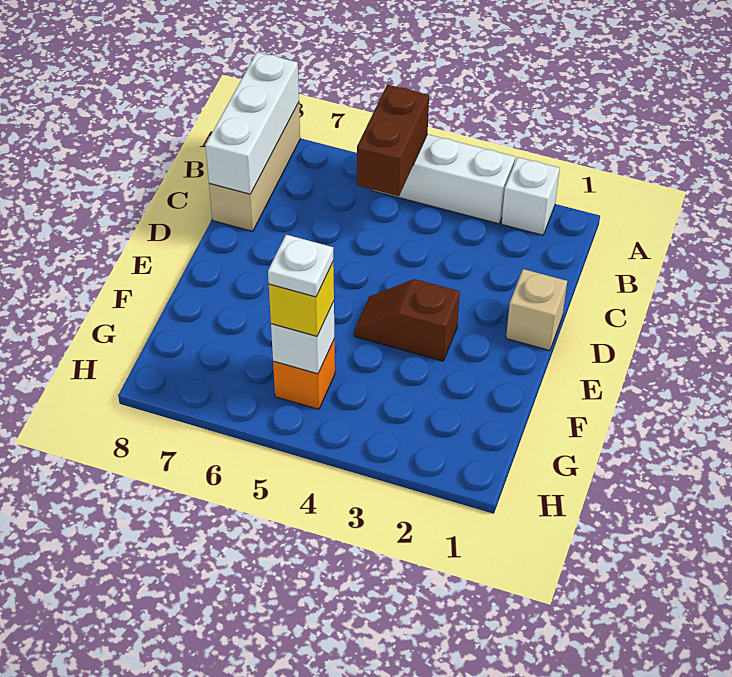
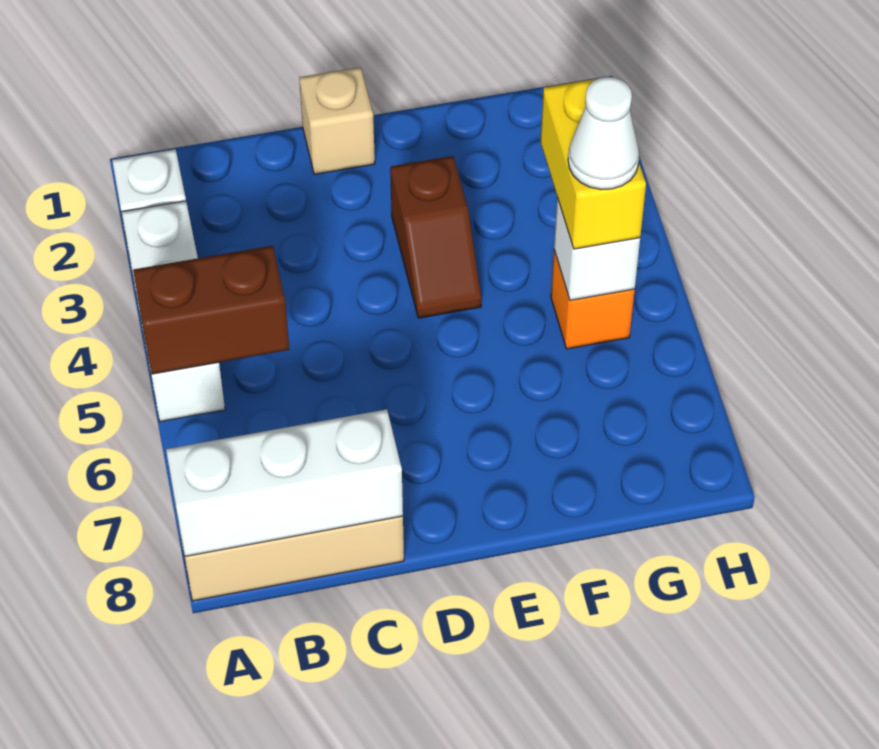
yellow brick G5 level 3 -> yellow brick G4:G5 level 3
white plate G5 level 4 -> white cone G5 level 4

